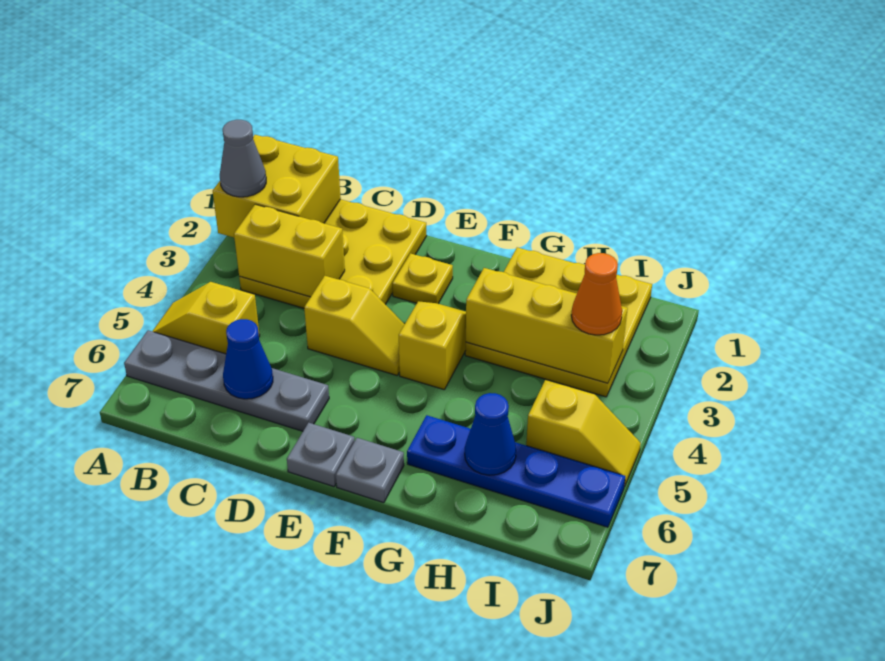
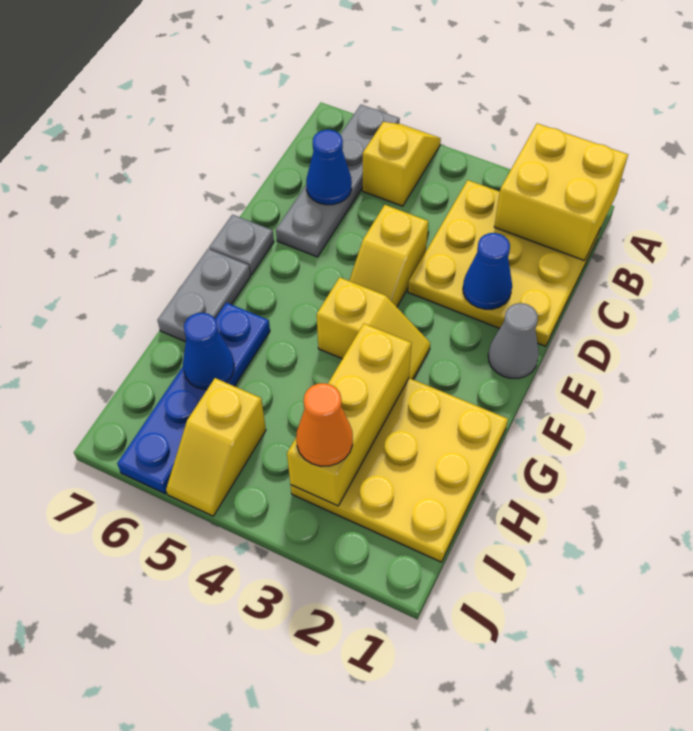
grey cone A2 level 3 -> grey cone E1 level 1
yellow brick B3:C3 level 2 -> none
none -> blue cone D2 level 2
yellow plate E2 level 1 -> none
grey plate F7 level 1 -> grey plate F7:G7 level 1

